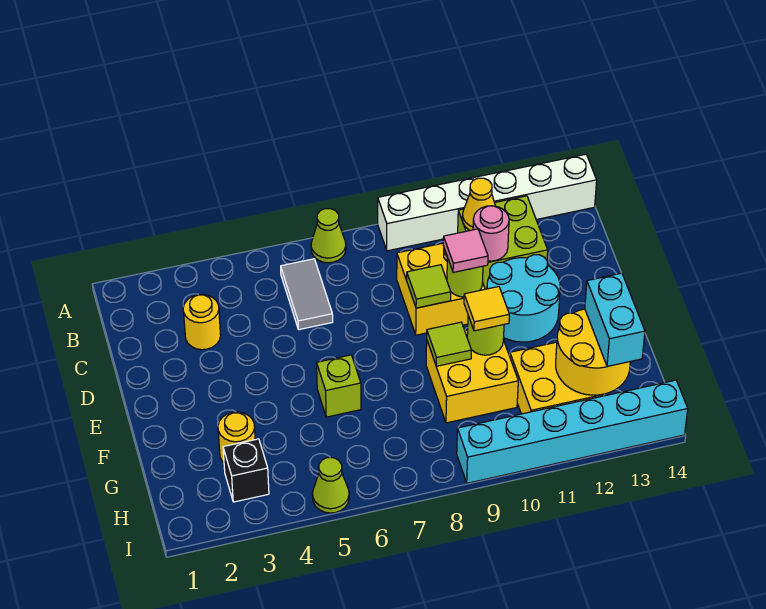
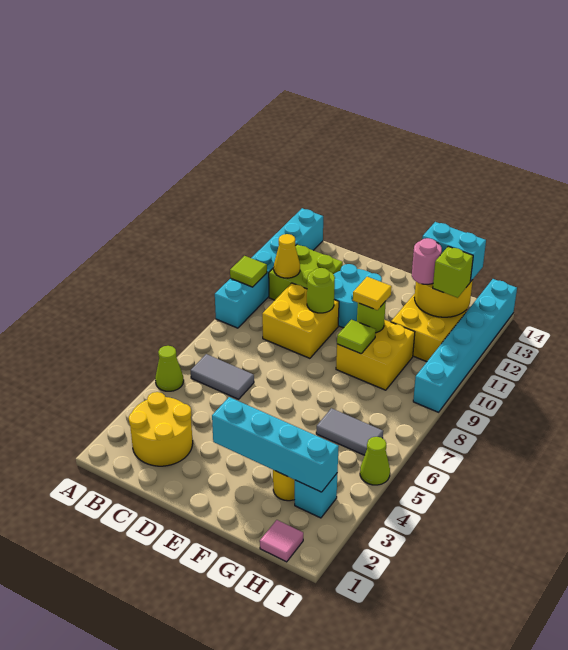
lime cone A7 level 1 -> lime cone A5 level 1
white brick A9:A14 level 1 -> cyan brick A9:A14 level 1
yellow round brick C3 level 1 -> yellow round brick B2:C3 level 1
pink round brick C11 level 2 -> pink round brick G12 level 3
lime tile D9 level 2 -> lime tile A10 level 2
pink tile D10 level 3 -> pink tile H1 level 1
none -> cyan brick E3:H3 level 2
lime brick F6 level 1 -> lime brick H12 level 3
none -> grey tile G6:H6 level 1
black brick H3 level 1 -> cyan brick H3 level 1

